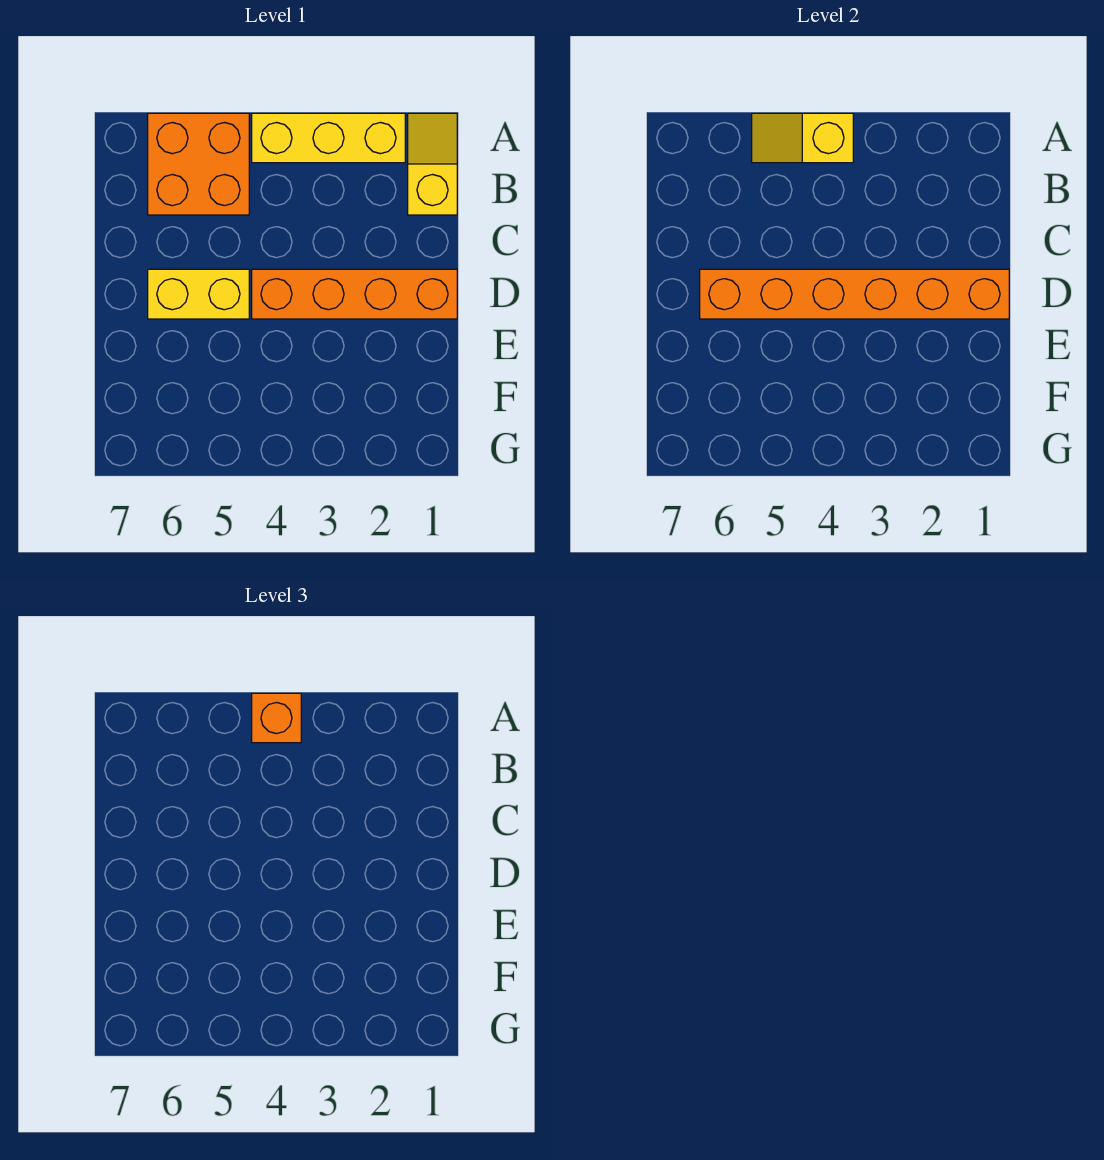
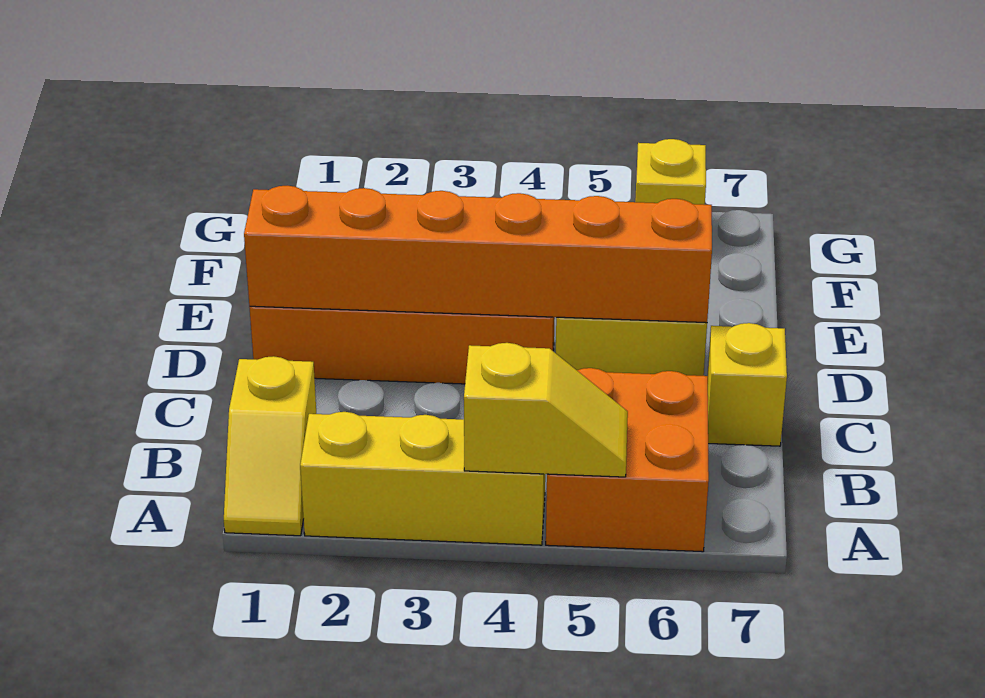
orange brick A4 level 3 -> none
none -> yellow brick C7 level 1
none -> yellow brick G6 level 1

